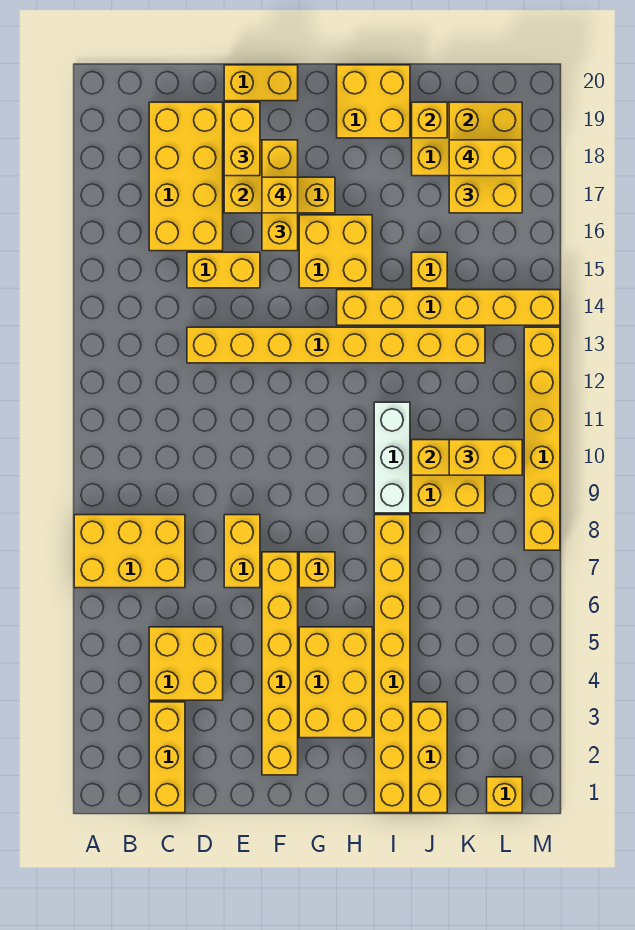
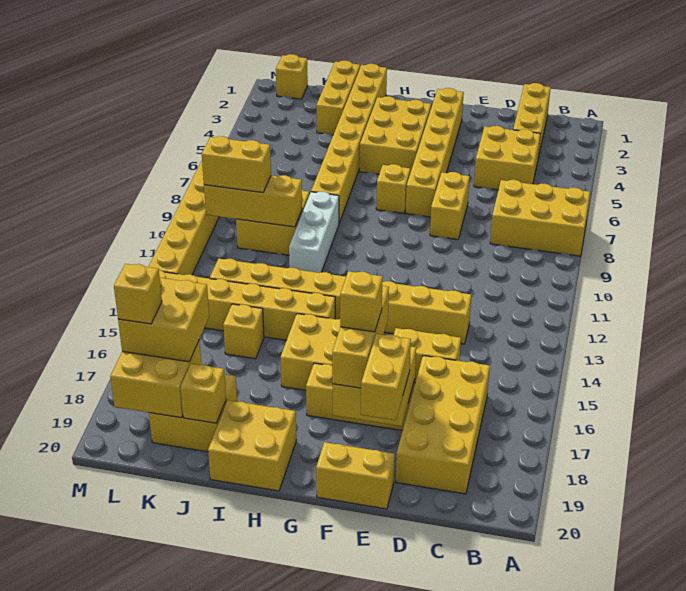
yellow brick K18:L18 level 4 -> yellow brick L18 level 4

